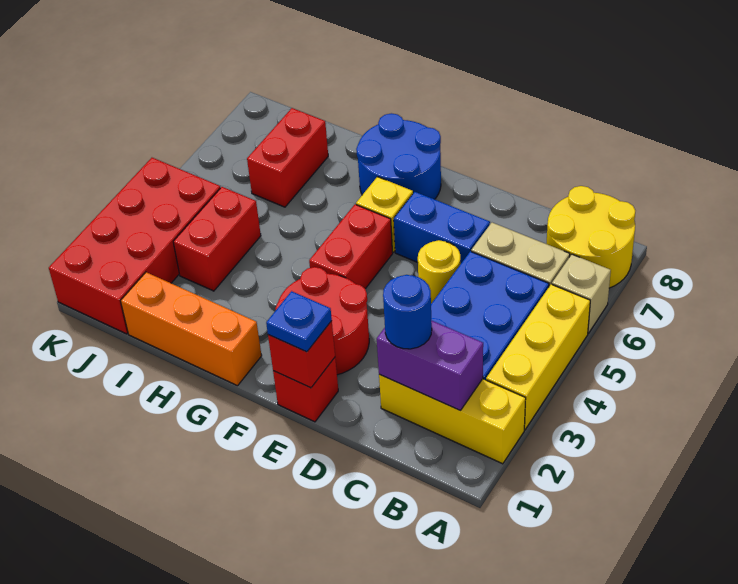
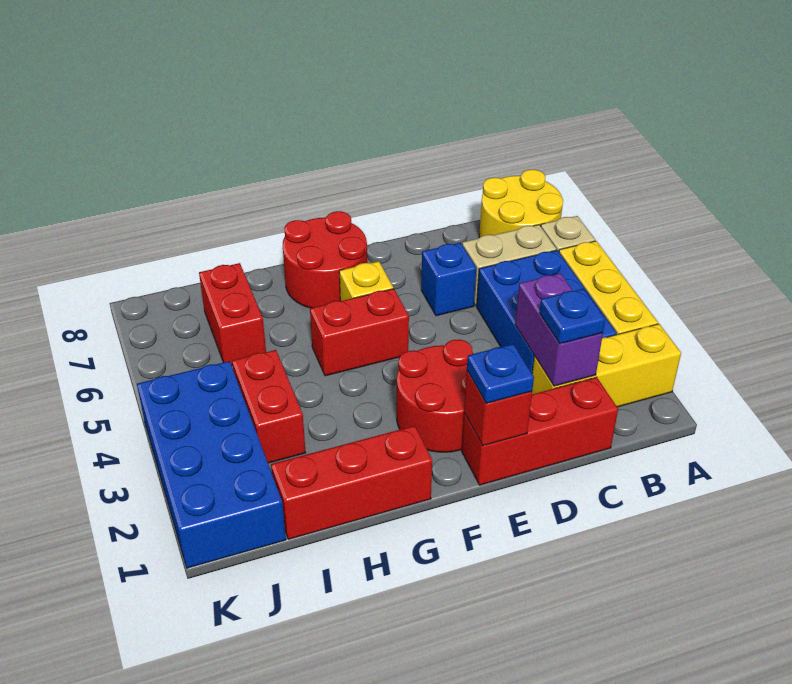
purple brick B2:C2 level 2 -> purple brick C2:C3 level 2
blue round brick C2 level 3 -> blue plate C2 level 3
yellow round brick D5 level 1 -> none
blue brick D6:E6 level 1 -> blue brick D6 level 1
red brick E1 level 1 -> red brick C1:E1 level 1
red brick F4:F5 level 1 -> red brick F5:G5 level 1
blue round brick F7:G8 level 1 -> red round brick F7:G8 level 1
orange brick G1:I1 level 1 -> red brick G1:I1 level 1
red brick J1:K4 level 1 -> blue brick J1:K4 level 1

